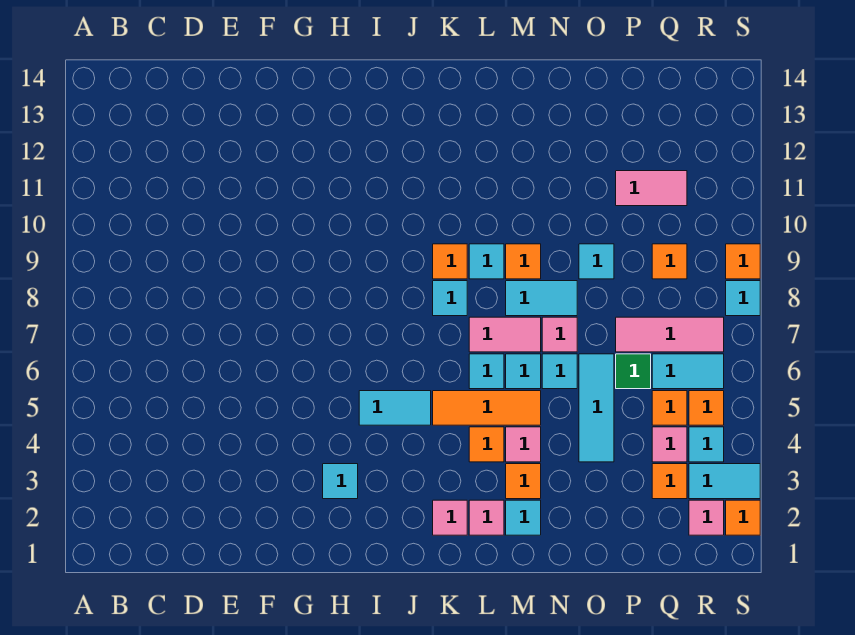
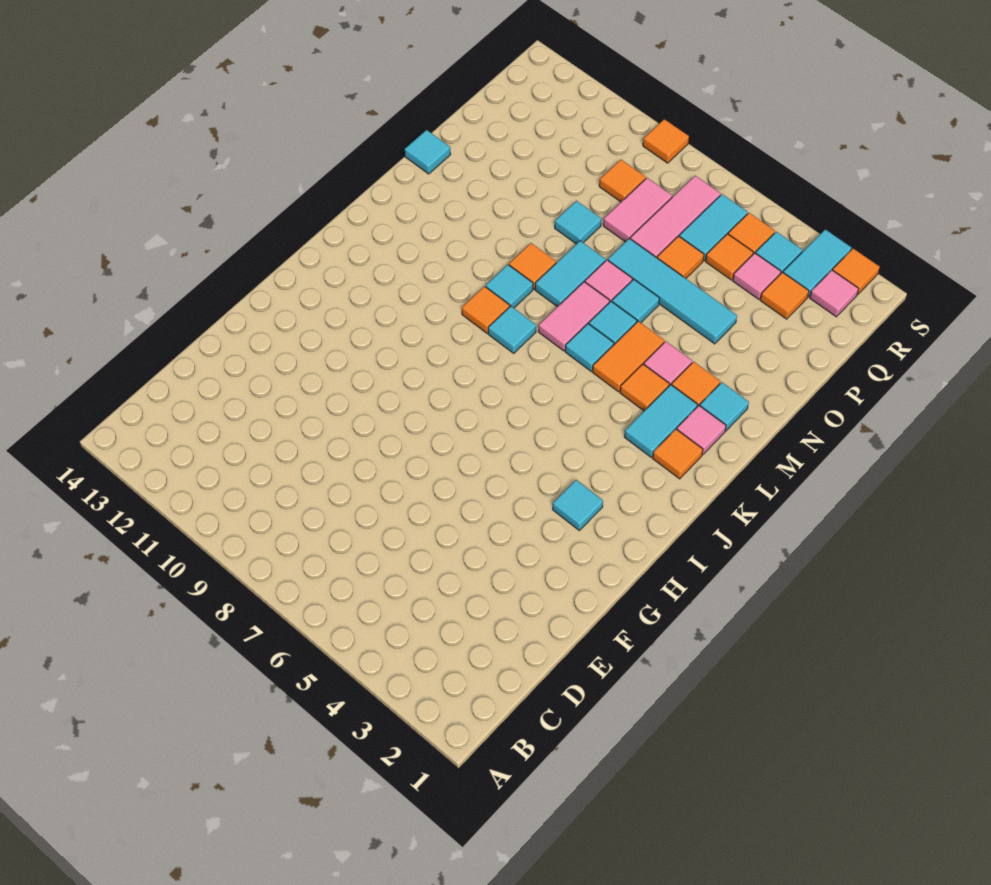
cyan tile I5:J5 level 1 -> cyan tile K3:L3 level 1
pink tile K2 level 1 -> orange tile K2 level 1
orange tile K5:M5 level 1 -> orange tile L5:M5 level 1
cyan tile O4:O6 level 1 -> cyan tile O4:O7 level 1
green tile P6 level 1 -> orange tile P6 level 1
pink tile P11:Q11 level 1 -> pink tile P8:Q8 level 1
cyan tile S8 level 1 -> cyan tile N14 level 1

